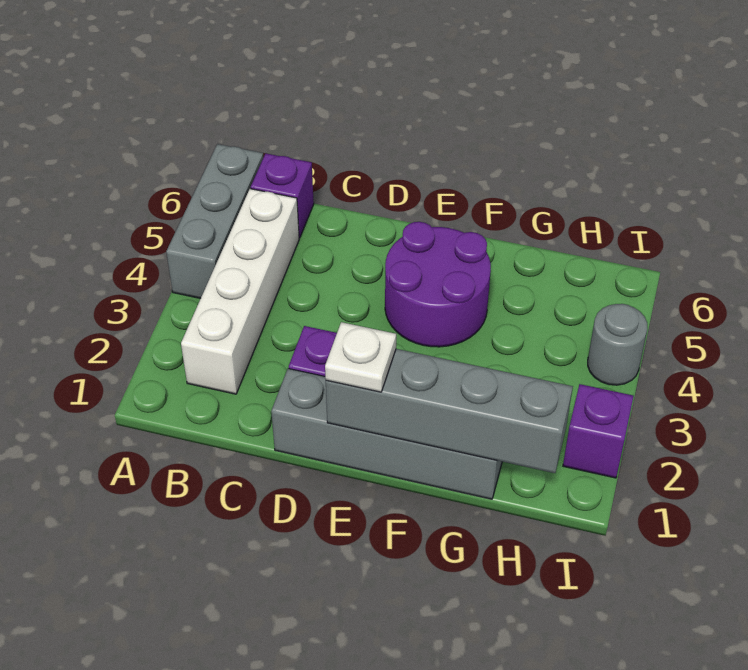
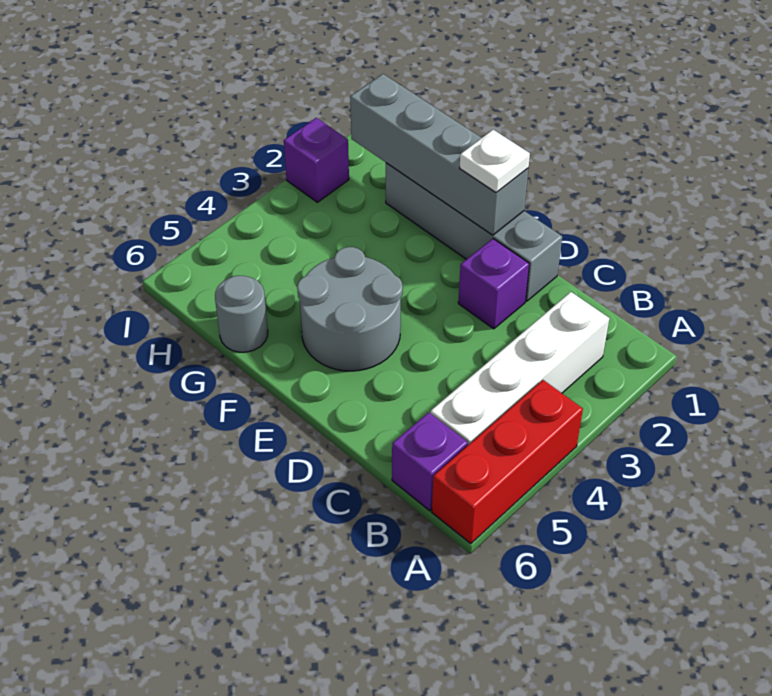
grey brick A4:A6 level 1 -> red brick A4:A6 level 1
purple round brick E4:F5 level 1 -> grey round brick E4:F5 level 1
grey round brick I4 level 1 -> grey round brick G6 level 1

